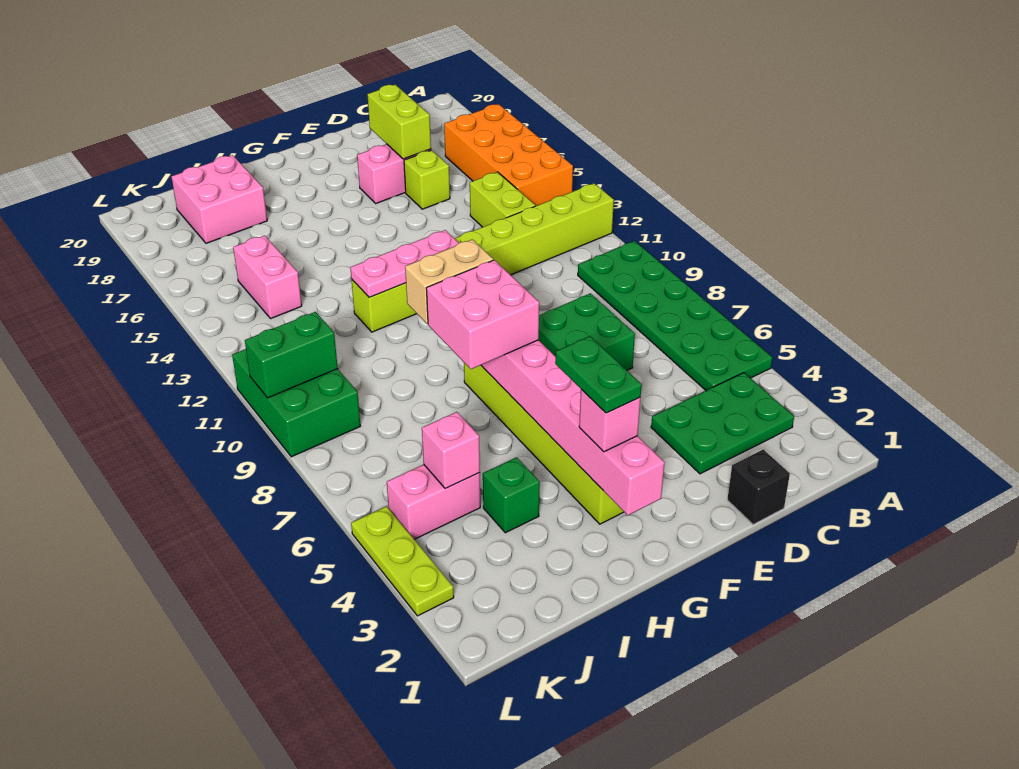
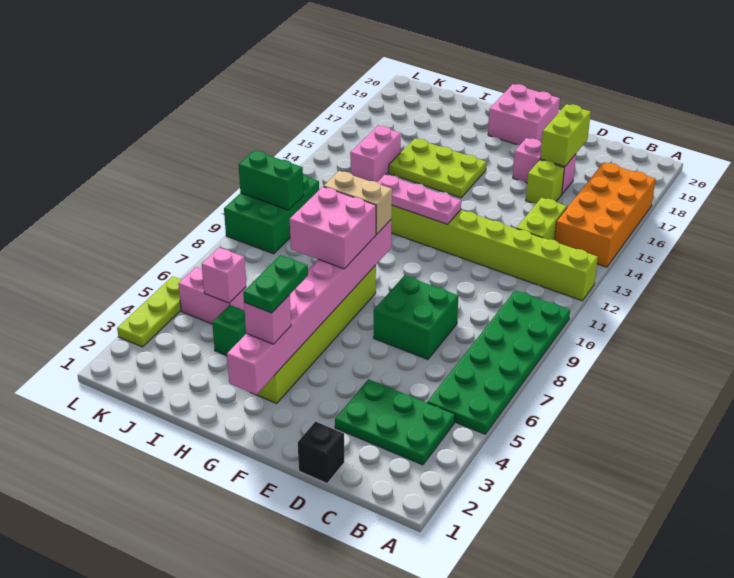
none -> lime plate G15:I16 level 1
pink brick I18:J19 level 1 -> pink brick F19:G20 level 1

